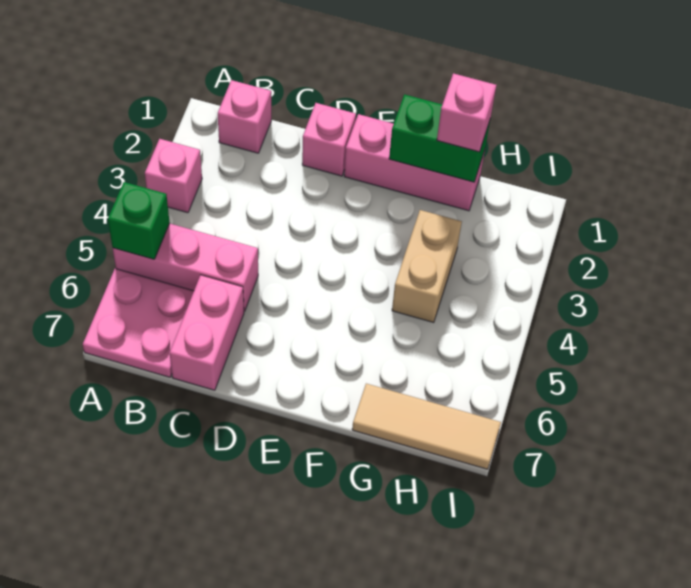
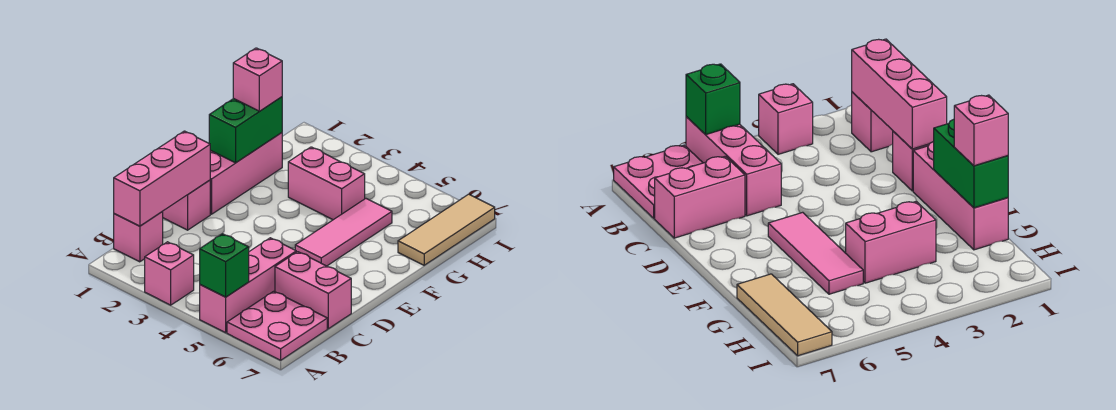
none -> pink brick B1:D1 level 2
none -> pink tile E5:G5 level 1
tan brick G3:G4 level 1 -> pink brick G3:G4 level 1

